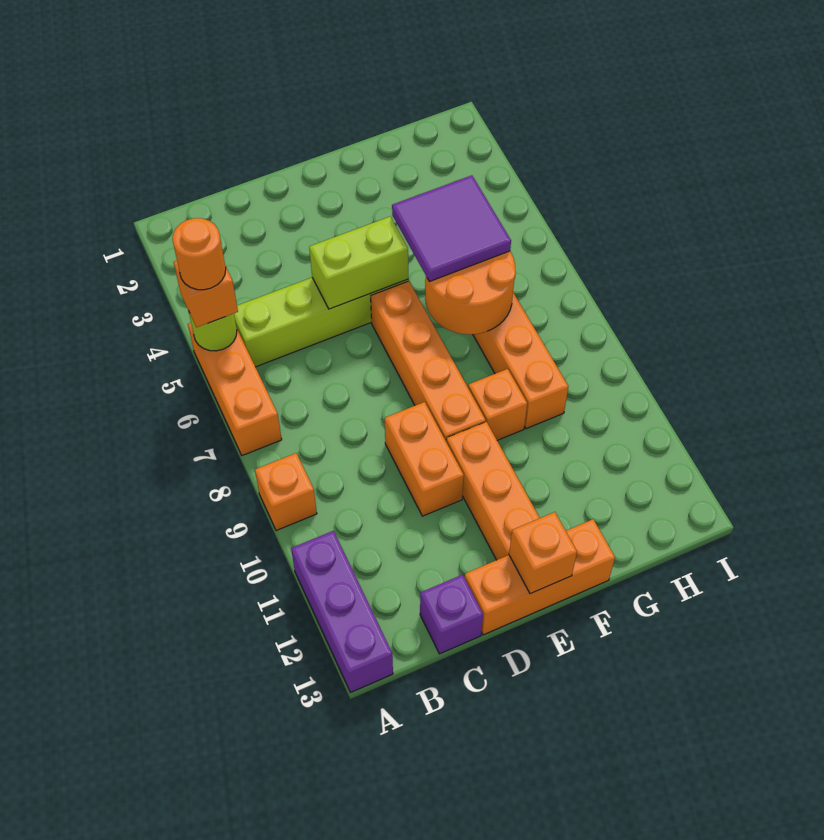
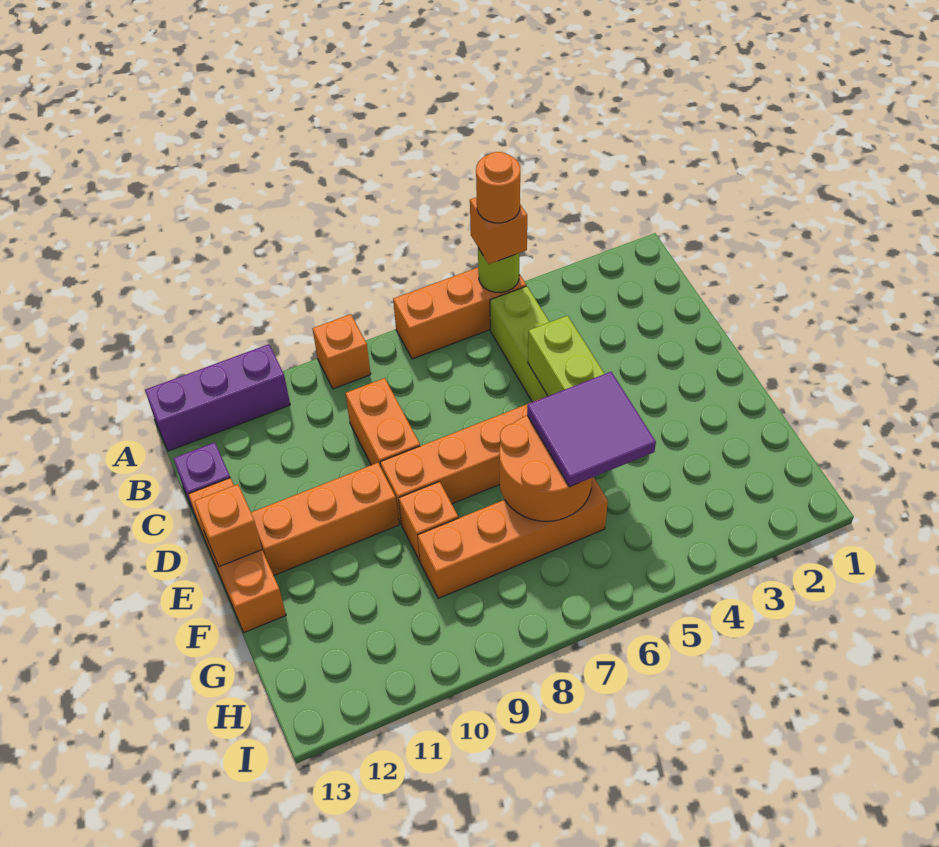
orange brick D9:D10 level 1 -> orange brick C9:D9 level 1

